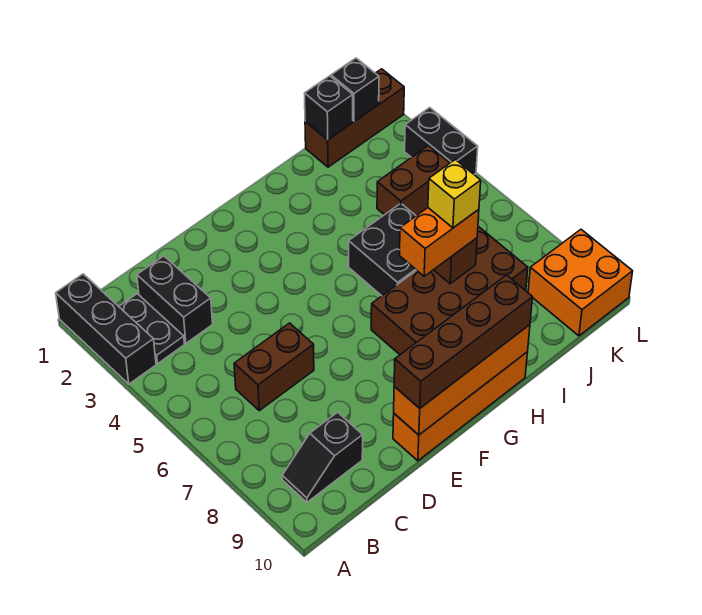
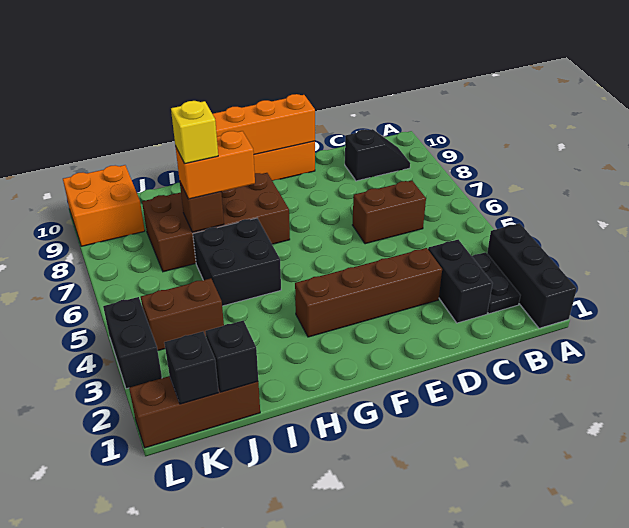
brown brick E10:H10 level 3 -> brown brick D3:G3 level 1

